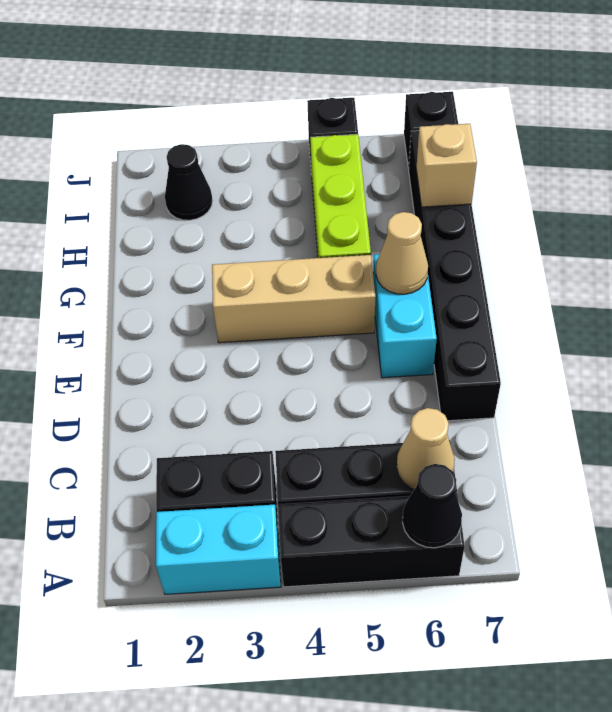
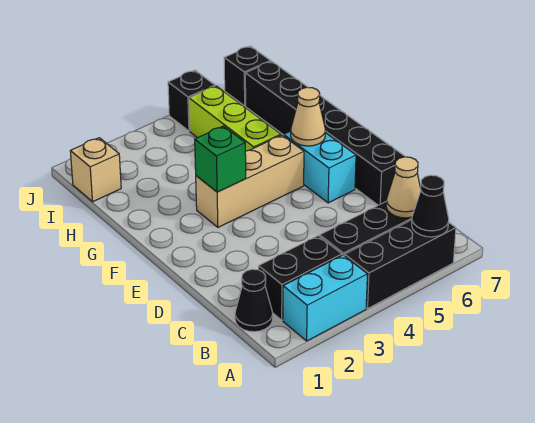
none -> green brick F3 level 2
tan brick H7 level 2 -> tan brick I1 level 1
black cone I2 level 1 -> black cone B1 level 1

